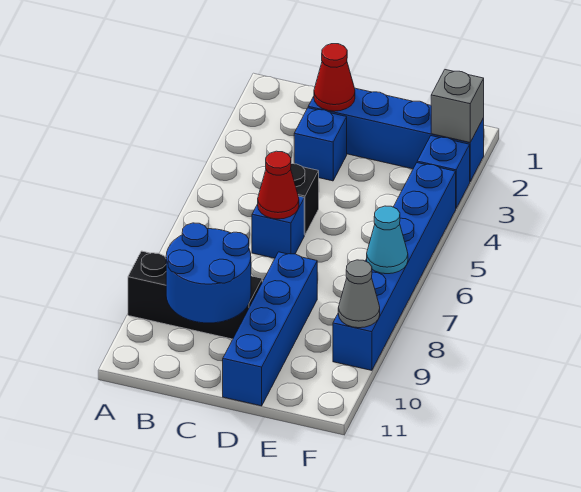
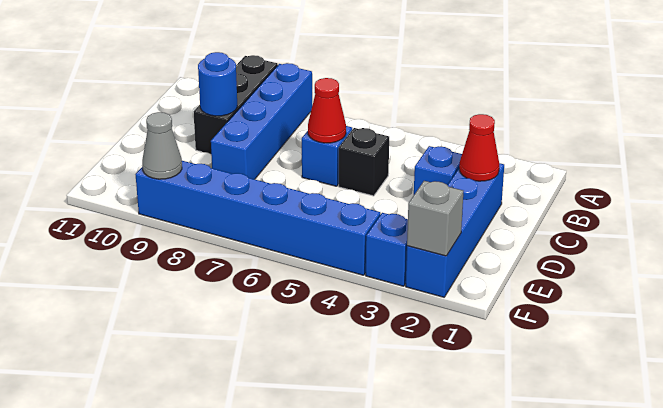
blue round brick B9:C10 level 2 -> blue round brick C9 level 2
blue brick D8:D11 level 1 -> blue brick A8:D8 level 1
cyan cone F7 level 2 -> none

